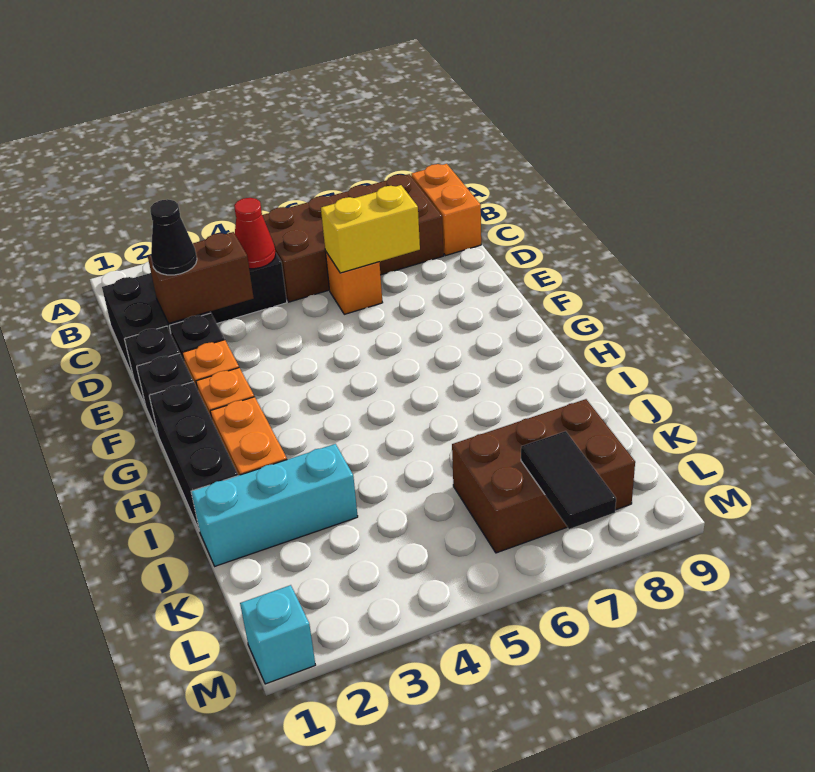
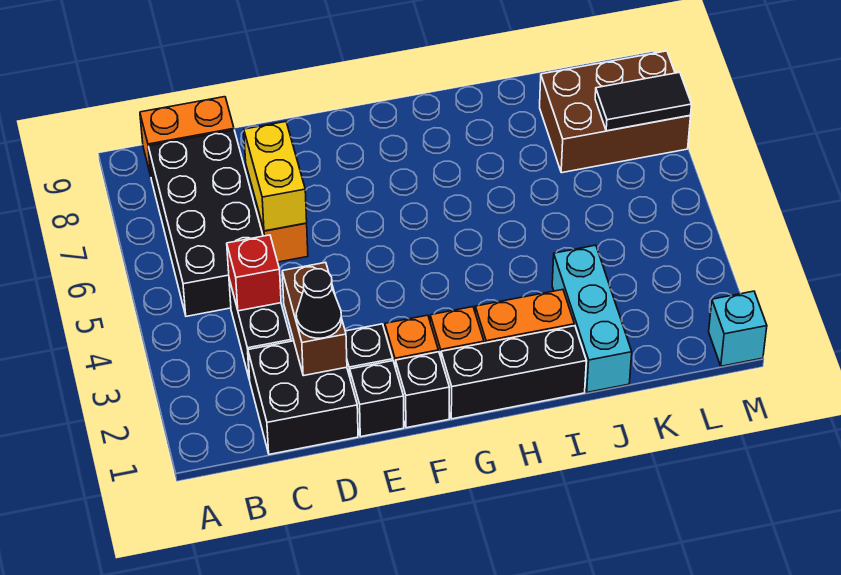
brown brick B5:C8 level 1 -> black brick B5:C8 level 1
red cone C4 level 2 -> red brick C4 level 2
brown brick K6:L8 level 1 -> brown brick K7:M8 level 1

